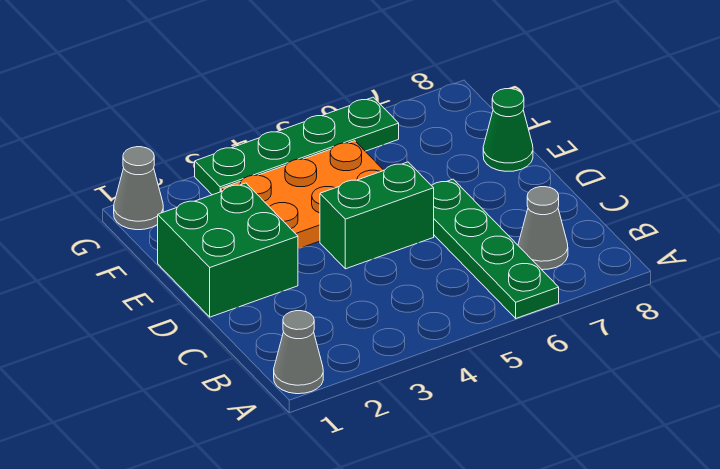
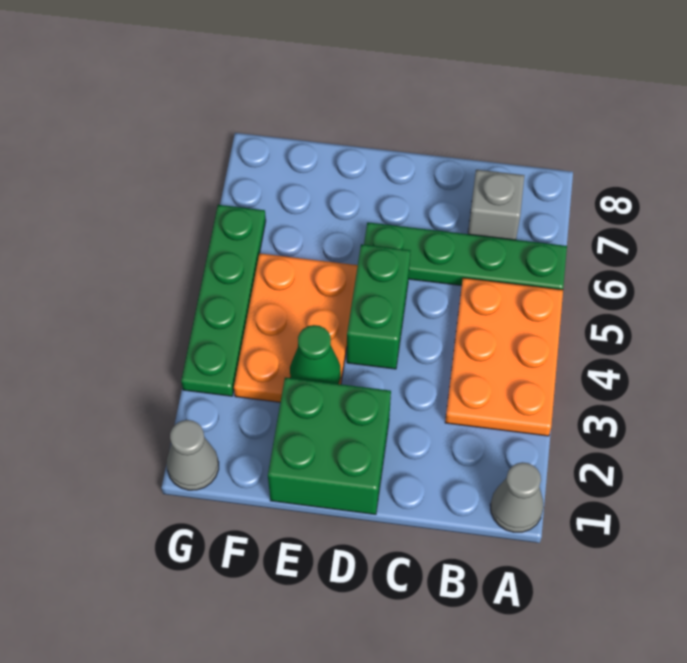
none -> orange plate A3:B5 level 1
grey cone B7 level 1 -> grey brick B7 level 1
green cone E8 level 1 -> green cone E3 level 2

